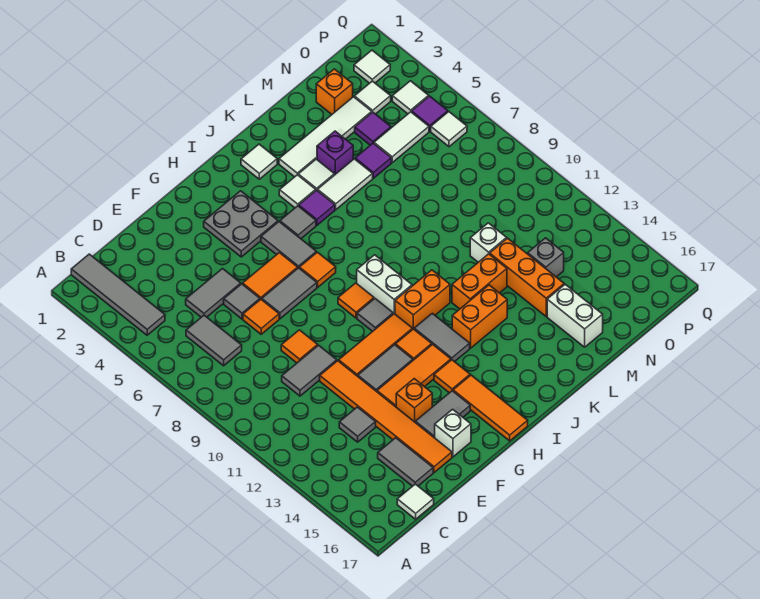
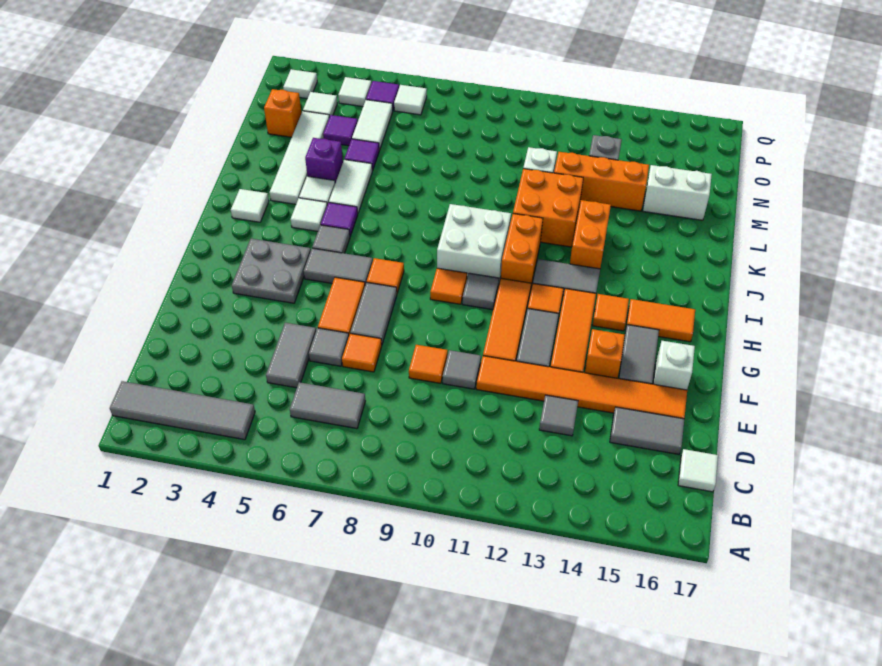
grey tile D10:E10 level 1 -> grey tile E10 level 1
orange tile H15:H17 level 1 -> orange tile H15:H16 level 1
white brick I9:I10 level 1 -> white brick I9:J10 level 1
orange brick K12:L12 level 1 -> orange brick K11:L12 level 1

